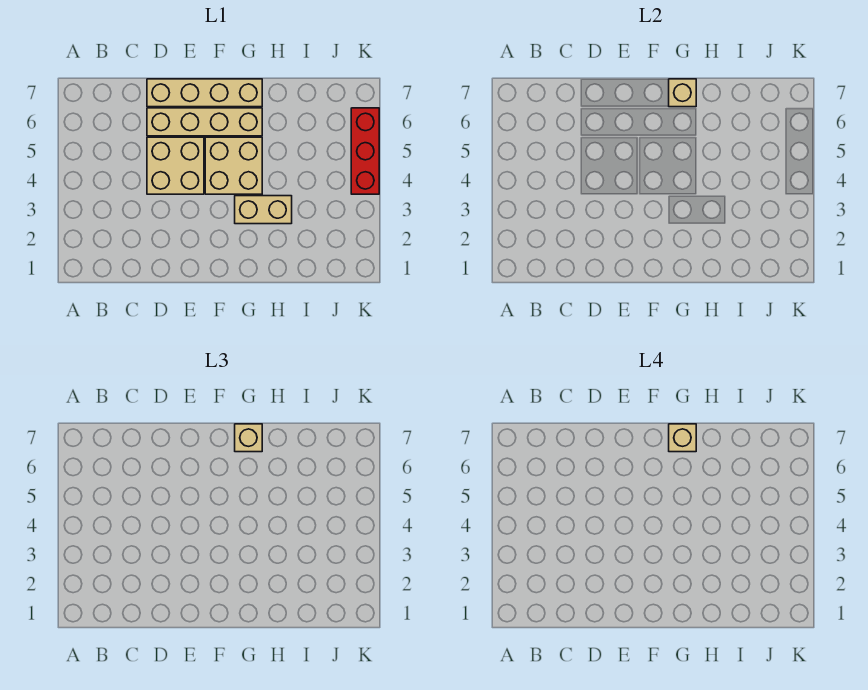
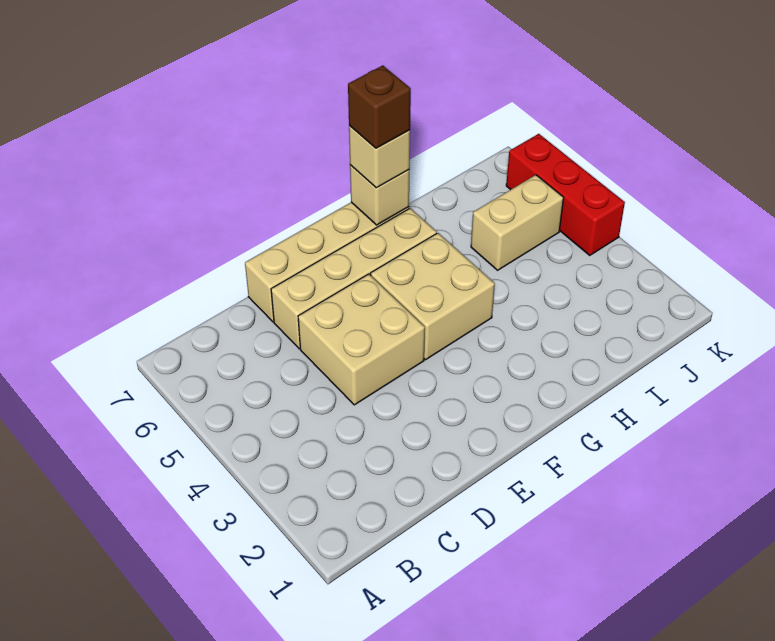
tan brick G3:H3 level 1 -> tan brick I5:J5 level 1
tan brick G7 level 4 -> brown brick G7 level 4

